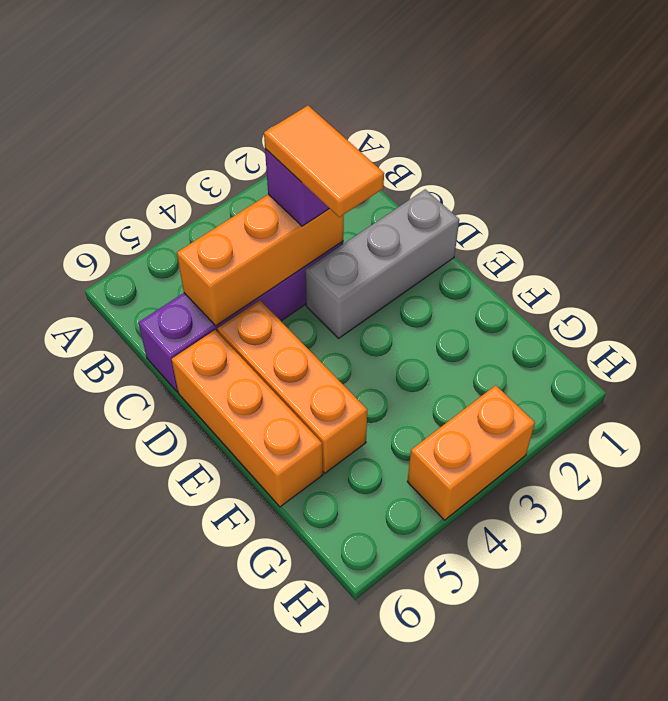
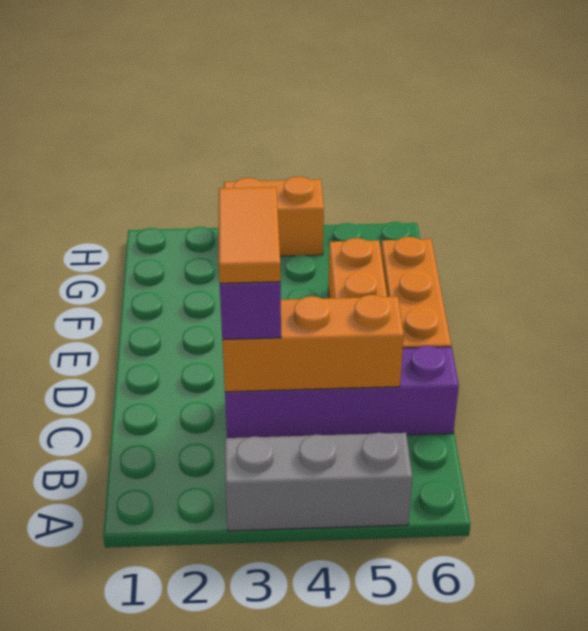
grey brick D1:D3 level 1 -> grey brick A3:A5 level 1

